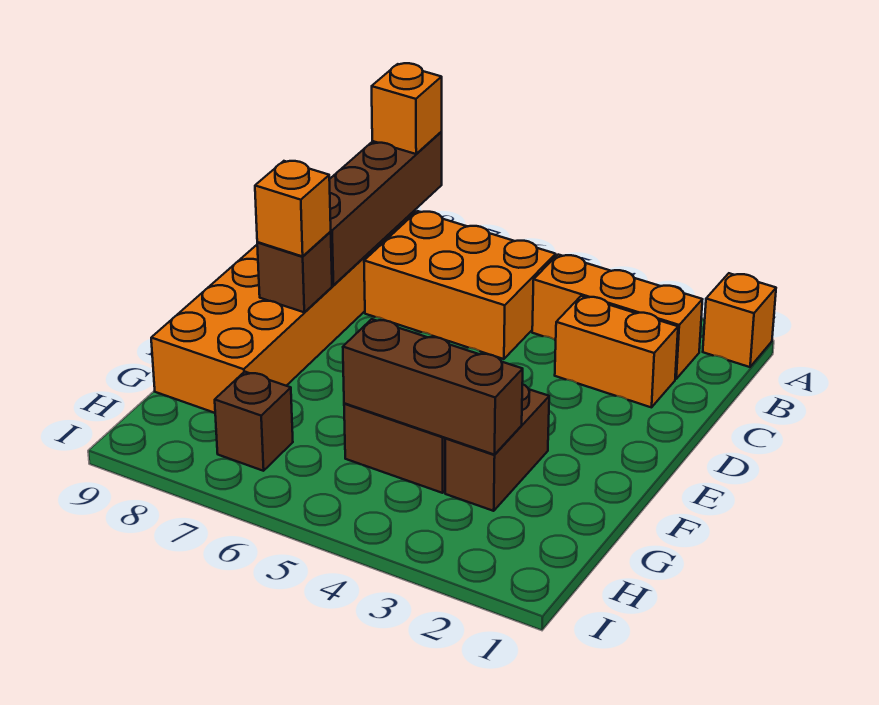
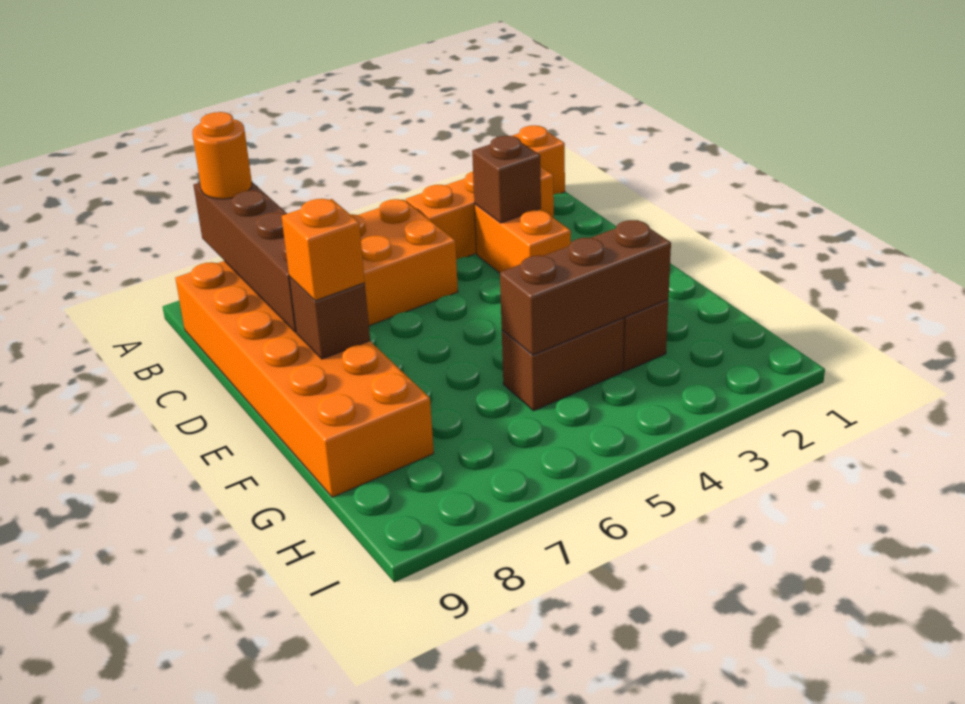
orange brick A8 level 3 -> orange round brick A8 level 3
orange brick C2:C3 level 1 -> orange brick C3:D3 level 1
brown brick H7 level 1 -> brown brick C3 level 2

